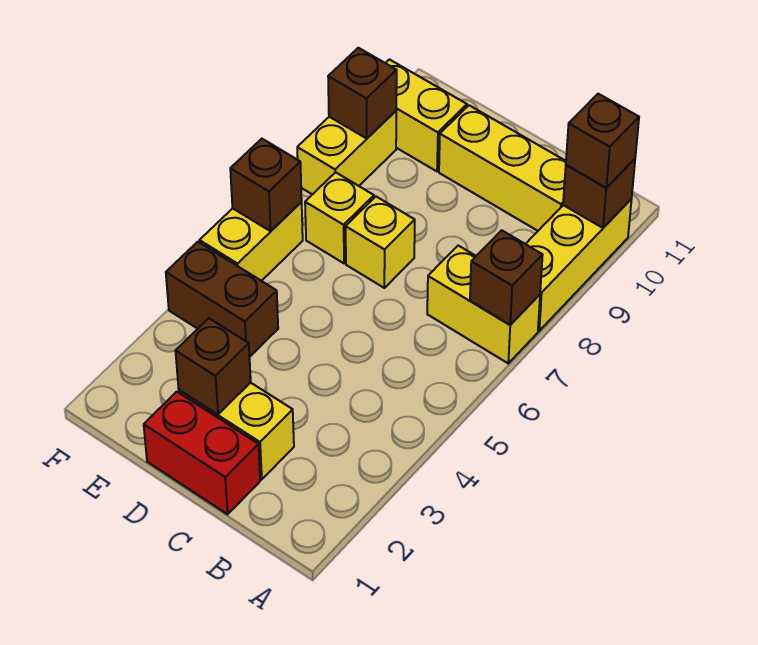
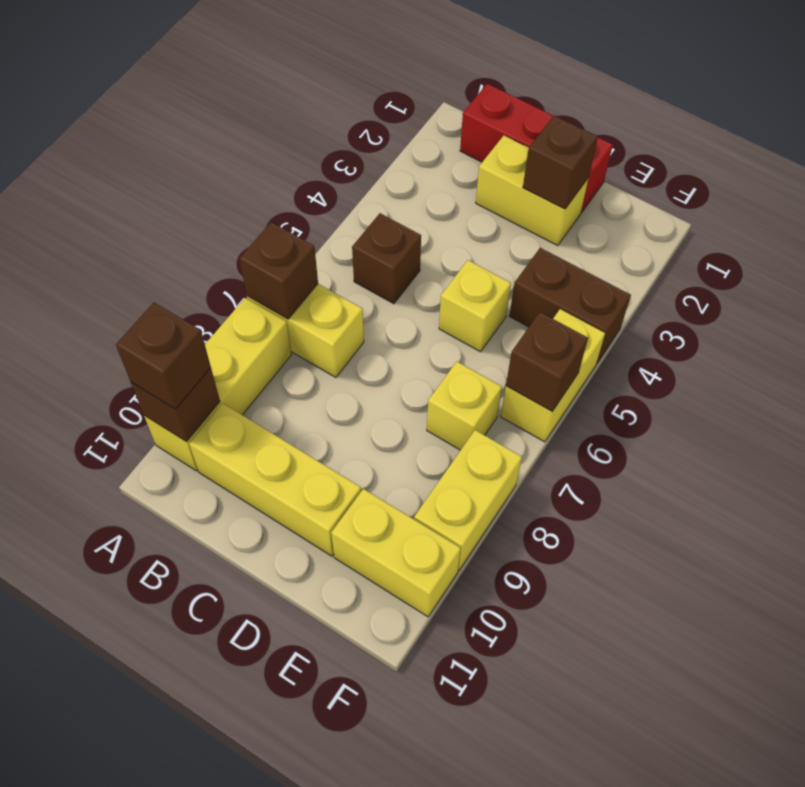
red brick C1:D1 level 1 -> red brick B1:D1 level 1
yellow brick D7 level 1 -> yellow brick D5 level 1
brown brick F9 level 2 -> brown brick B5 level 1

